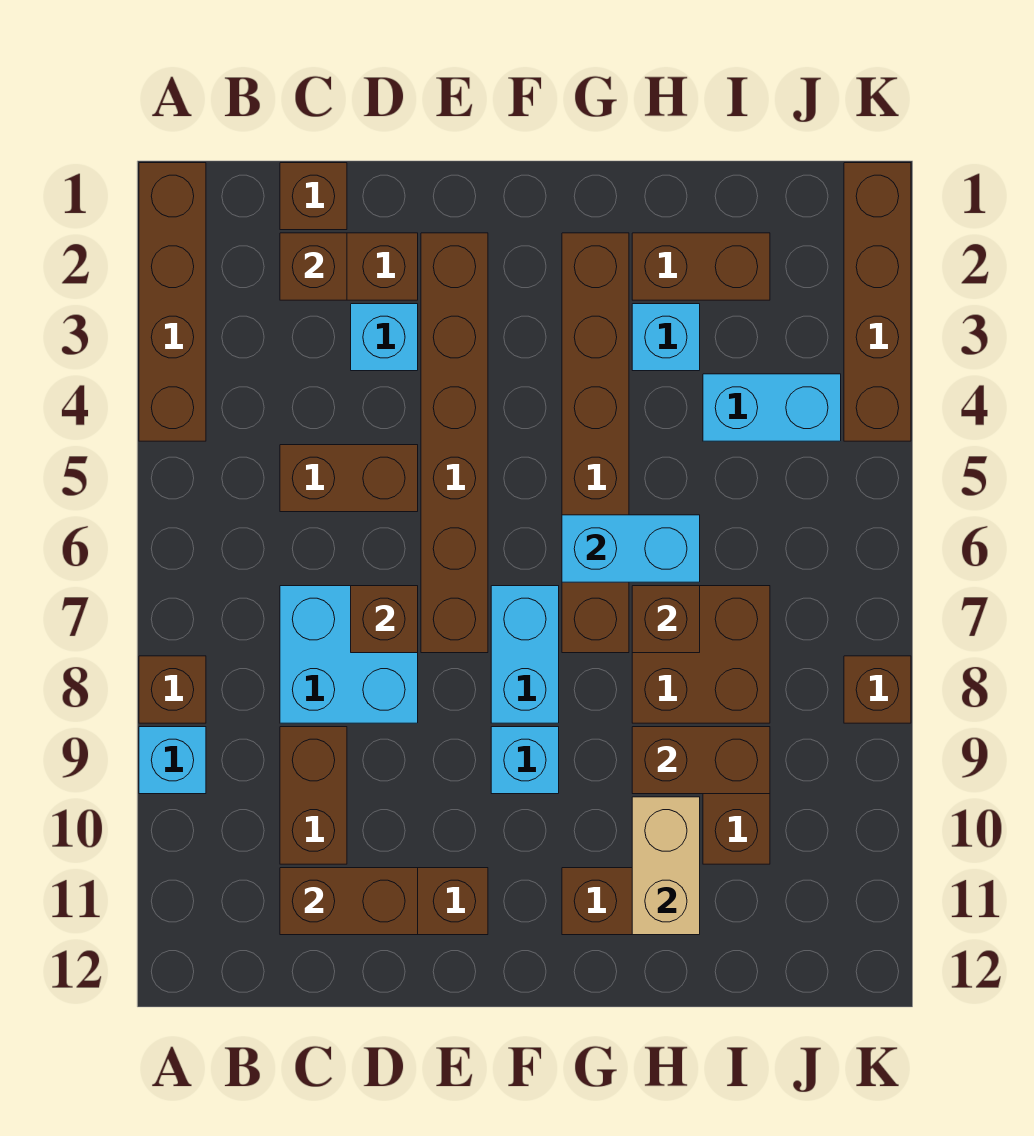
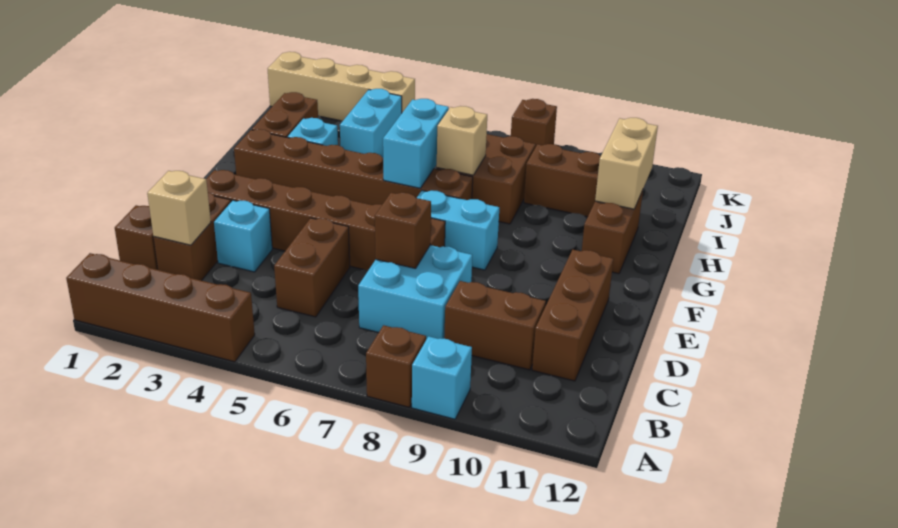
brown brick C2 level 2 -> tan brick C2 level 2
brown brick C11:D11 level 2 -> none
cyan brick F9 level 1 -> none
brown brick H7 level 2 -> tan brick H7 level 2
brown brick H9:I9 level 2 -> none
tan brick H10:H11 level 2 -> tan brick H11:I11 level 2
brown brick K1:K4 level 1 -> tan brick K1:K4 level 1

